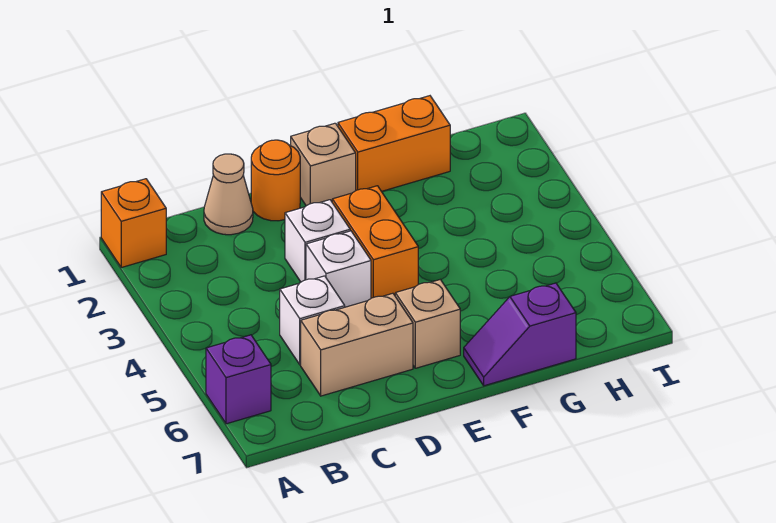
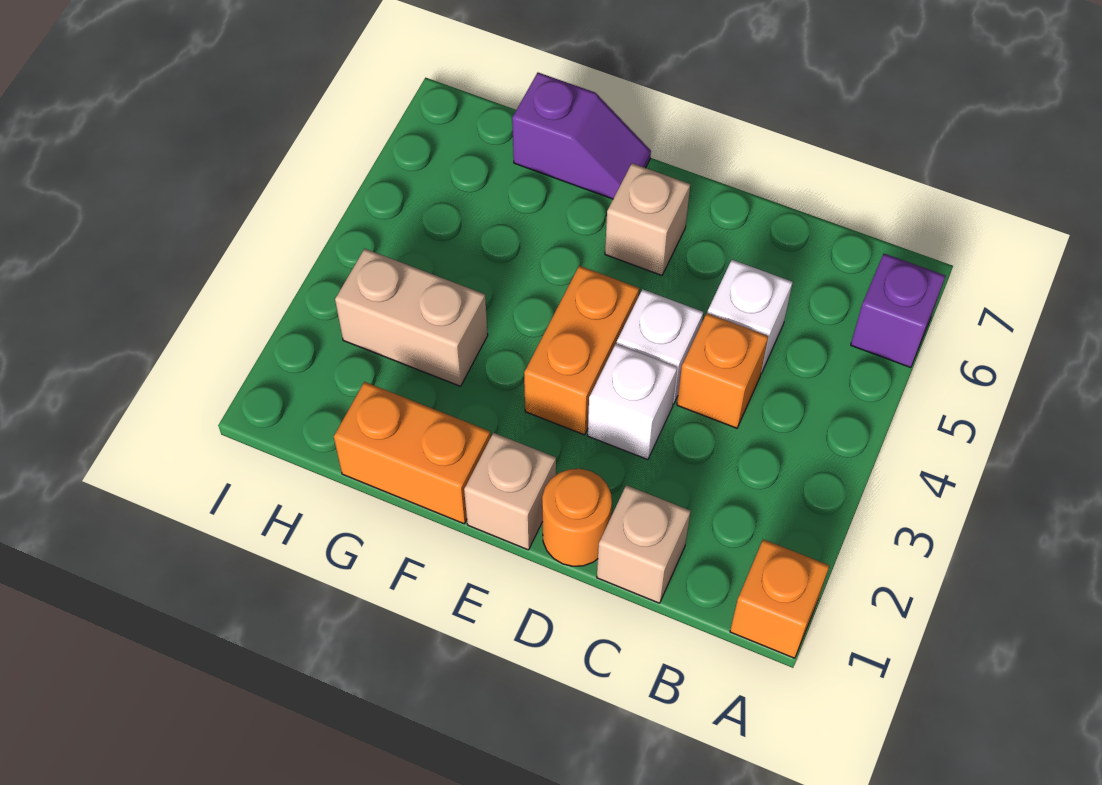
tan cone C1 level 1 -> tan brick C1 level 1
none -> orange brick C4 level 1
tan brick C6:D6 level 1 -> tan brick G3:H3 level 1

